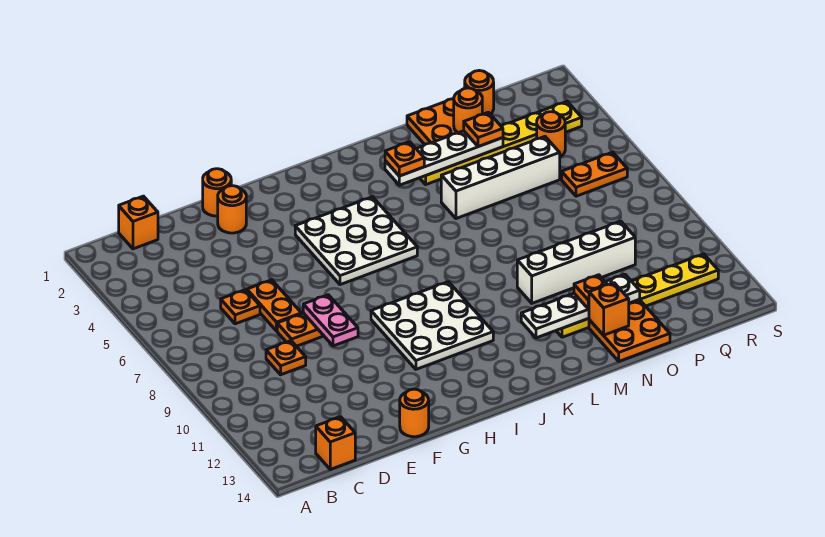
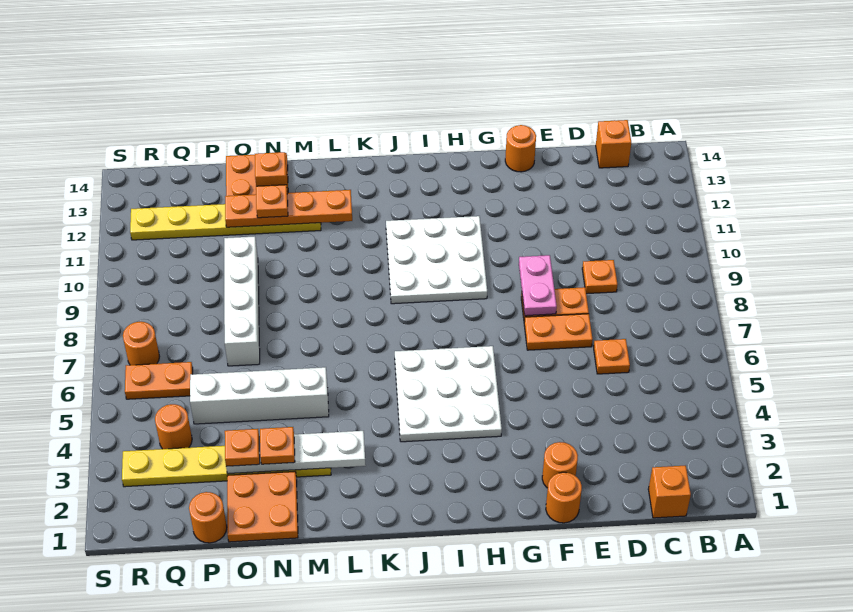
orange plate E6:E7 level 1 -> orange plate E7:F7 level 1
orange plate L3 level 3 -> orange plate N3 level 3
white plate L12:O12 level 2 -> orange plate L12:O12 level 2
white brick M10:P10 level 1 -> white brick O7:O10 level 1
orange round brick O2 level 2 -> orange round brick R7 level 1

